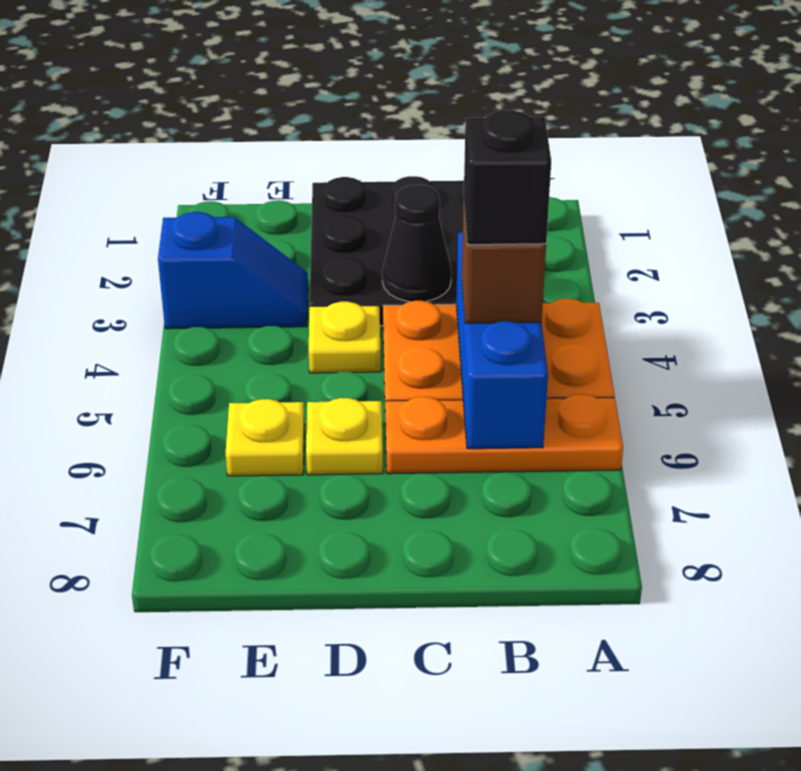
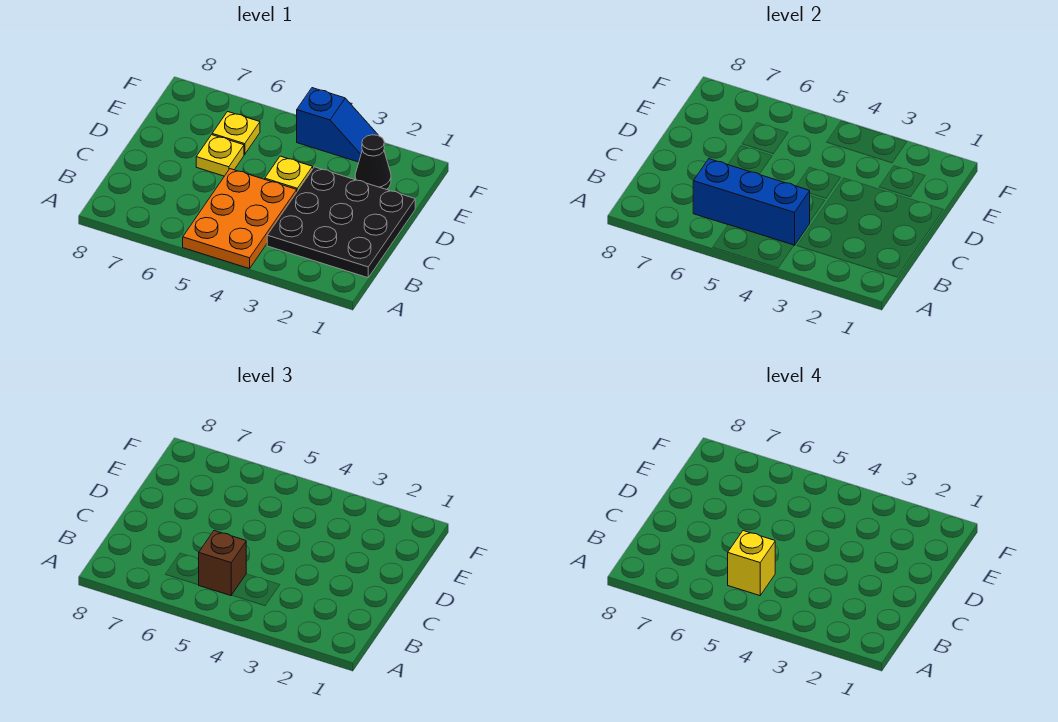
orange plate A6:C6 level 1 -> none
black brick B5 level 4 -> yellow brick B5 level 4
black cone C3 level 2 -> black cone E2 level 1
blue slope E3:F3 level 1 top F -> blue slope F3:F4 level 1 top 4

